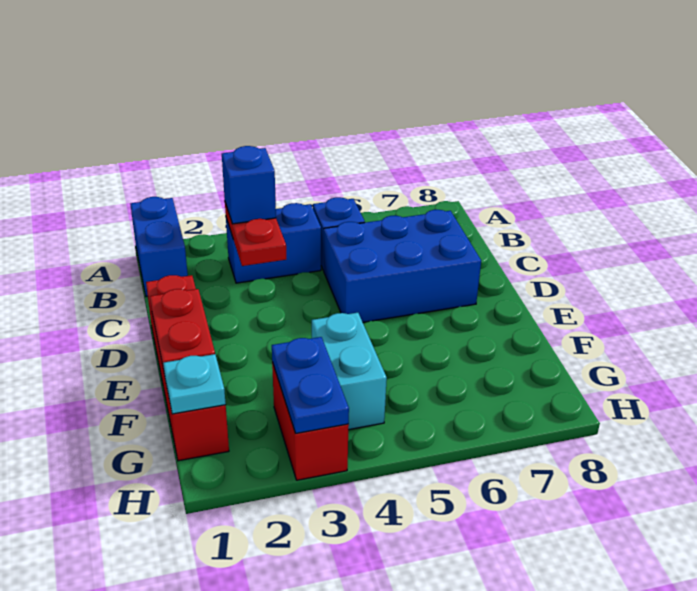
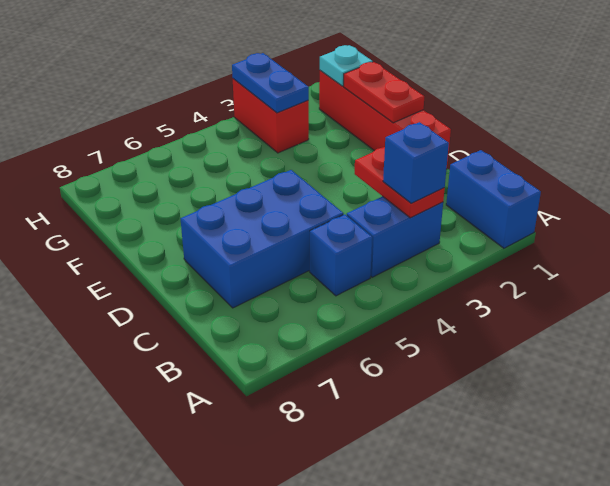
cyan brick F4:G4 level 1 -> none

